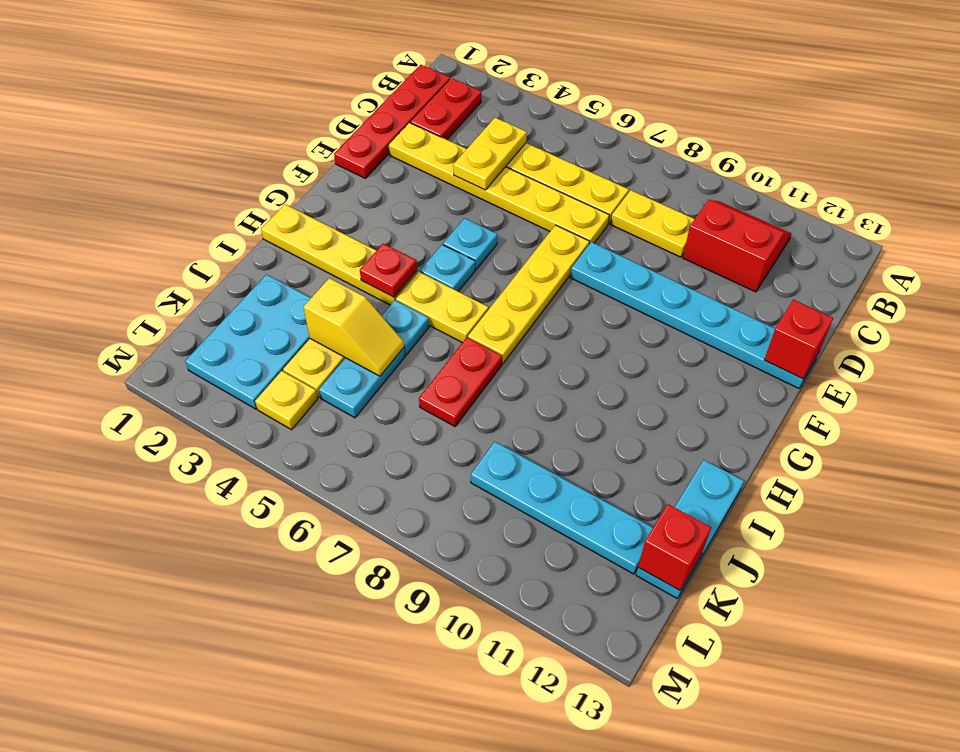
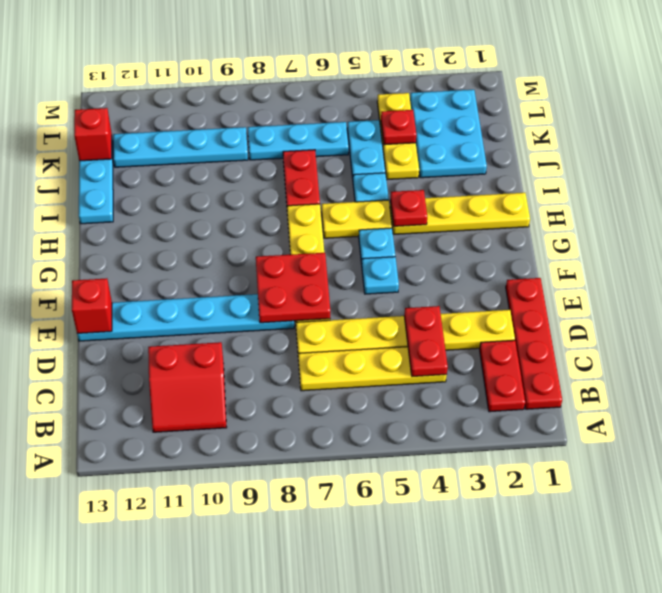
yellow plate C4:D4 level 2 -> red plate C4:D4 level 2
yellow plate C8:C9 level 1 -> none
none -> red plate E7:F8 level 2
yellow slope J4:J5 level 2 top 4 -> none
none -> red plate K4 level 2
none -> cyan plate K6:K8 level 1

